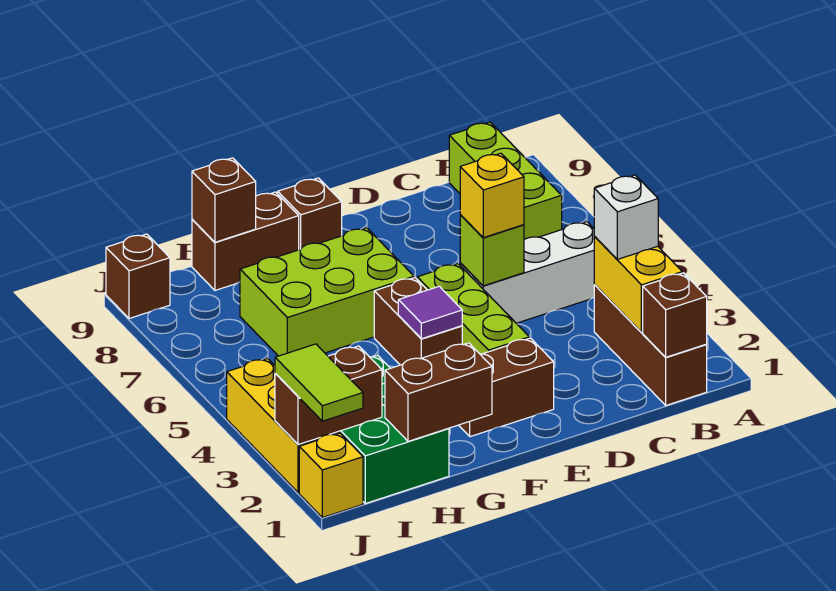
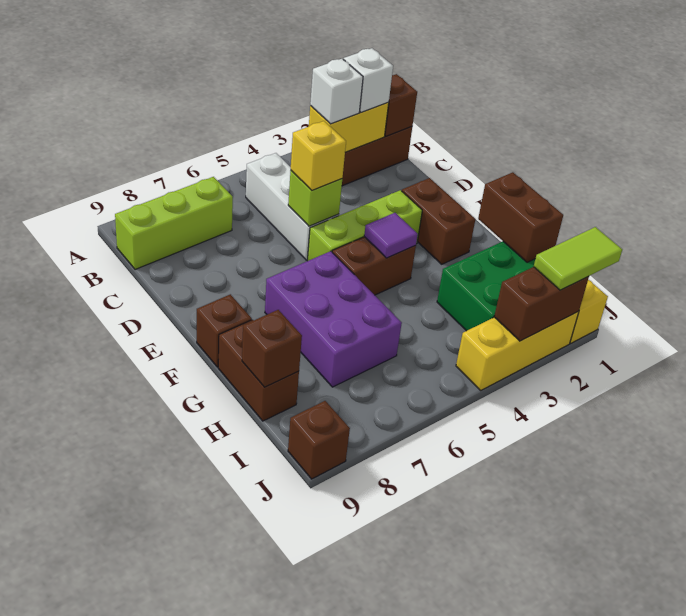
none -> white brick B2 level 3
lime brick F6:H7 level 1 -> purple brick F6:H7 level 1
brown brick I2:J2 level 2 -> brown brick J2:J3 level 2

